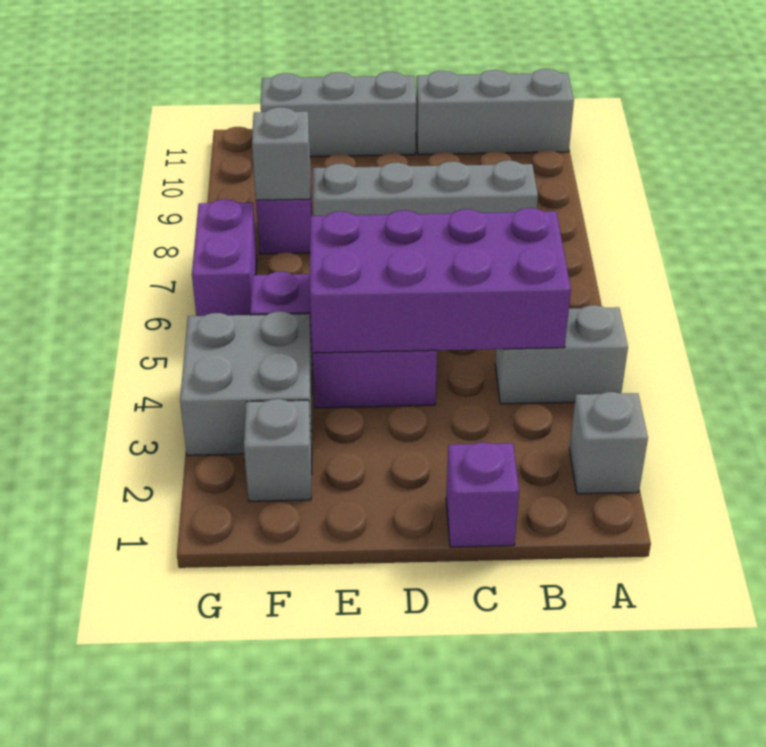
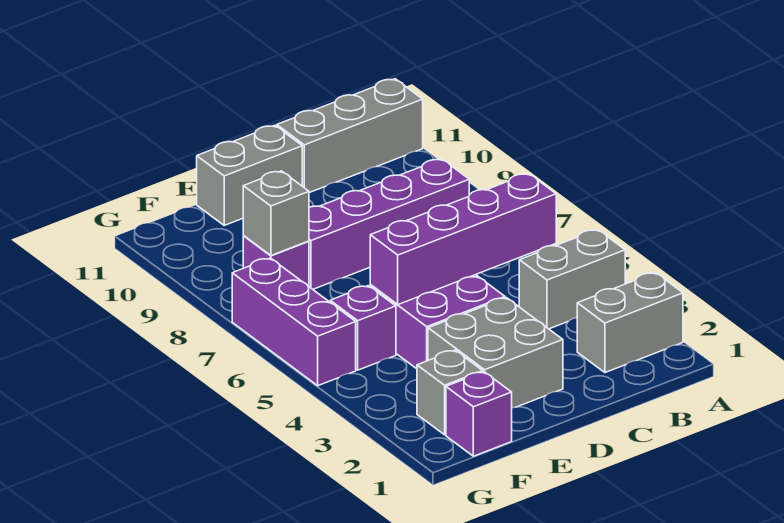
grey brick A2 level 1 -> grey brick A2:B2 level 1
purple brick B4:E5 level 2 -> purple brick B5:E5 level 2
grey brick B8:E8 level 1 -> purple brick B8:E8 level 1
purple brick C1 level 1 -> purple brick F1 level 1
grey brick D11:F11 level 1 -> grey brick D11:E11 level 1
grey brick F3:G4 level 1 -> grey brick D2:E3 level 1
purple brick G6:G7 level 1 -> purple brick G5:G7 level 1

